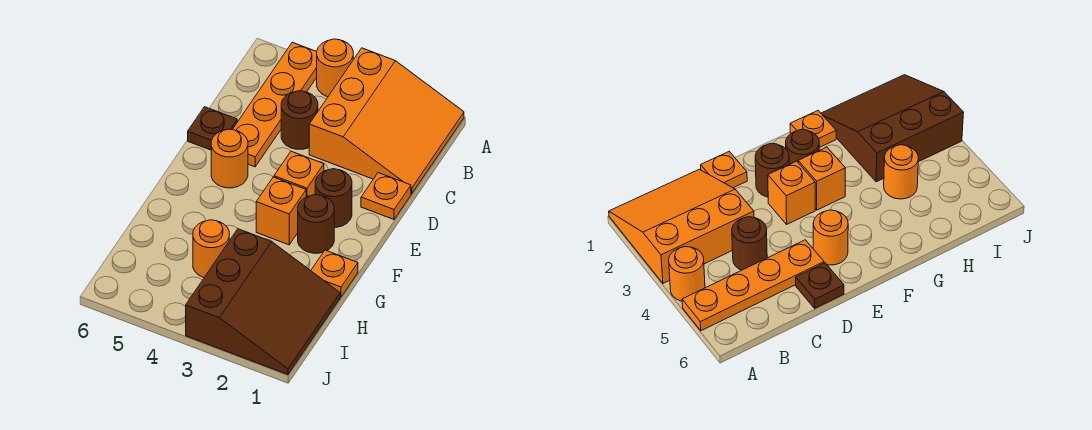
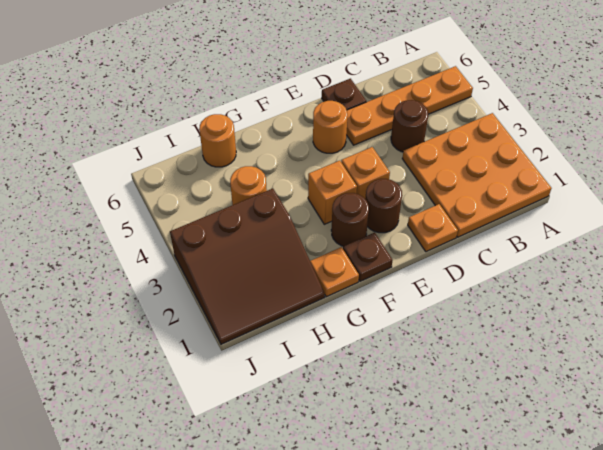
orange slope A1:C3 level 1 top 3 -> orange plate A1:C3 level 1
orange round brick A4 level 1 -> orange round brick H6 level 1
none -> brown plate F1 level 1

